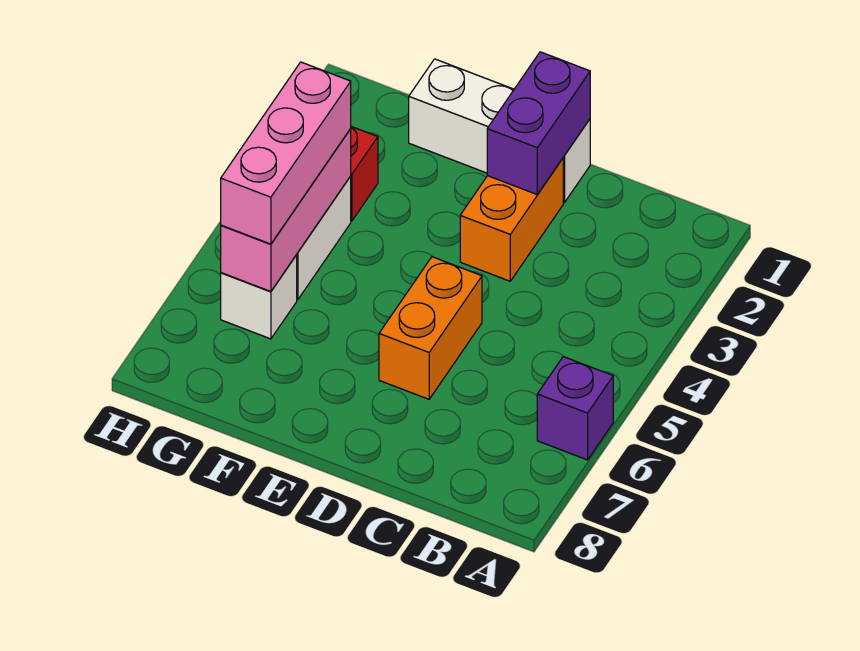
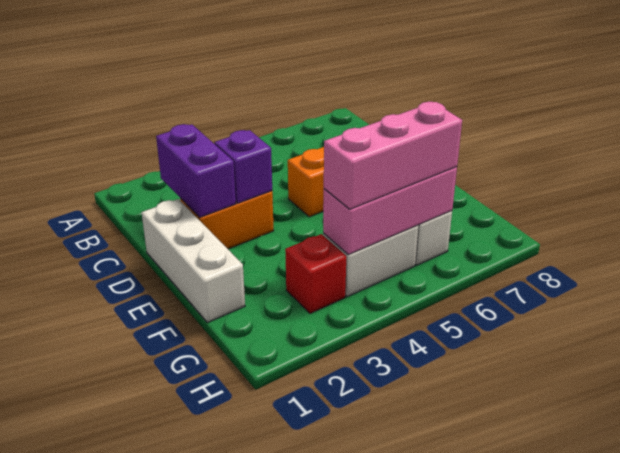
purple brick A6 level 1 -> purple brick D3 level 2
purple brick D1:D2 level 2 -> purple brick C2:D2 level 2

